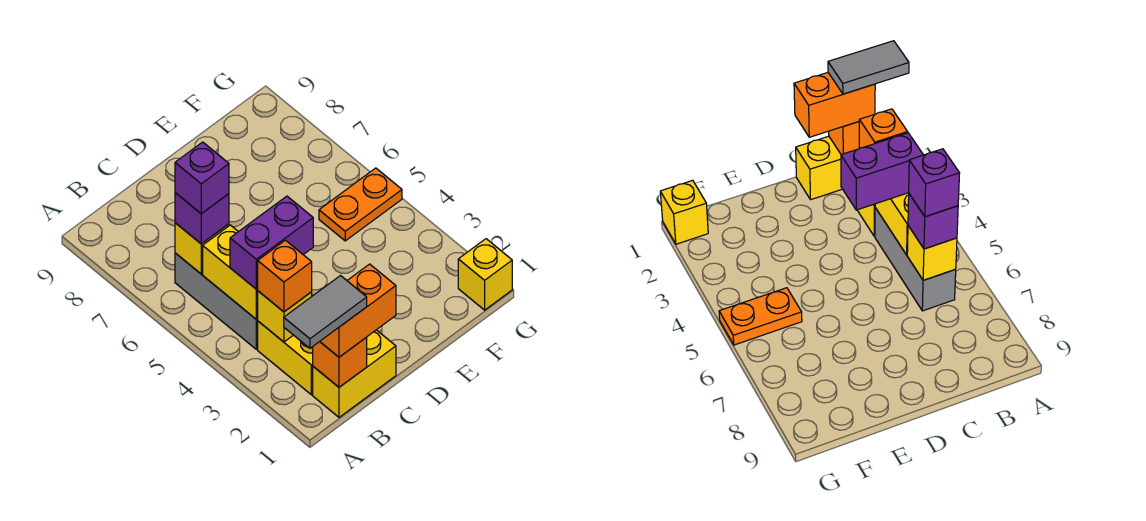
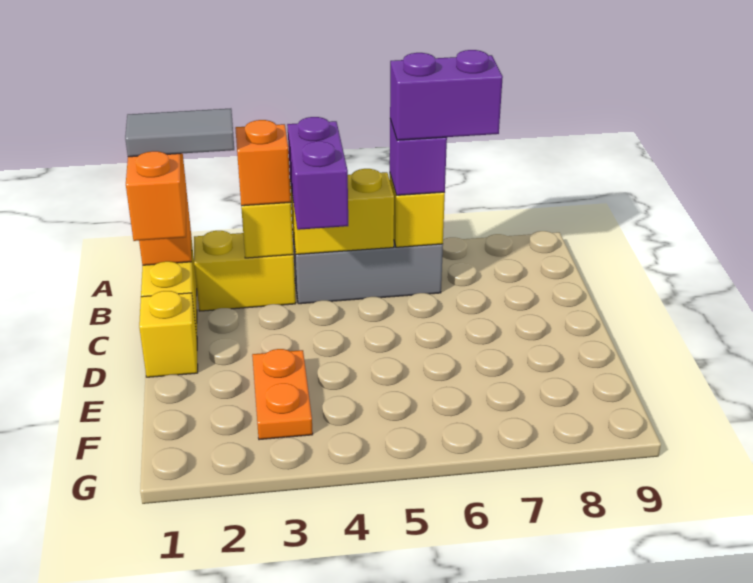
grey tile A1:B1 level 4 -> grey tile B1:B2 level 4
purple brick B6 level 4 -> purple brick B6:B7 level 4
orange plate F5:G5 level 1 -> orange plate E3:F3 level 1
yellow brick G1 level 1 -> yellow brick D1 level 1

